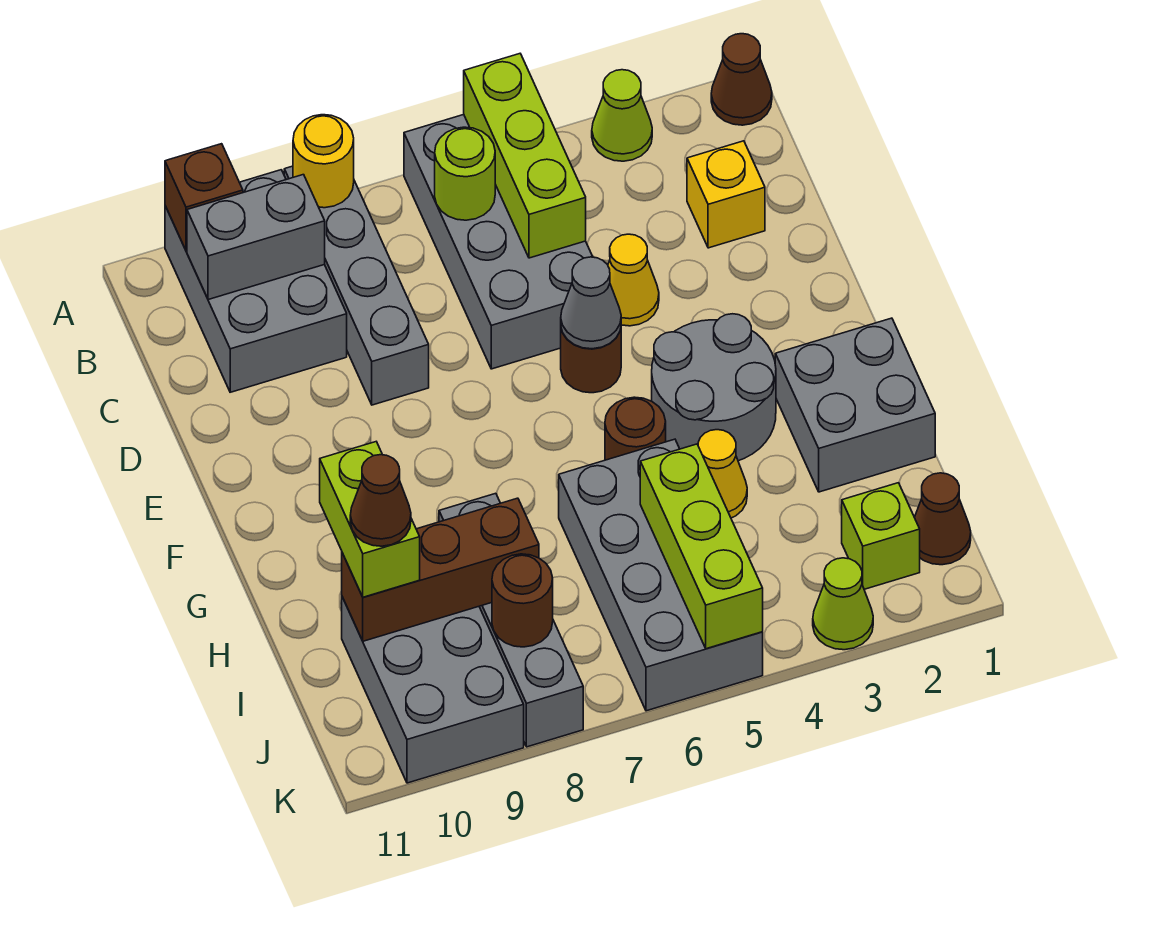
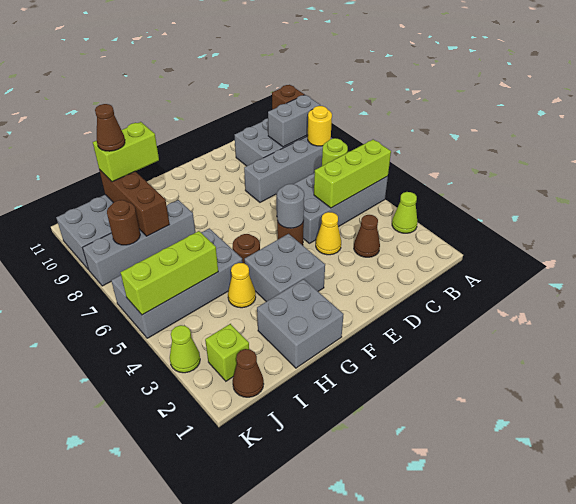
brown cone A1 level 1 -> brown cone C3 level 1
grey brick B9:B10 level 2 -> grey brick A9:B9 level 2
yellow brick C2 level 1 -> none
grey cone E5 level 2 -> grey round brick E5 level 2
grey round brick F3:G4 level 1 -> grey brick F3:G4 level 1

